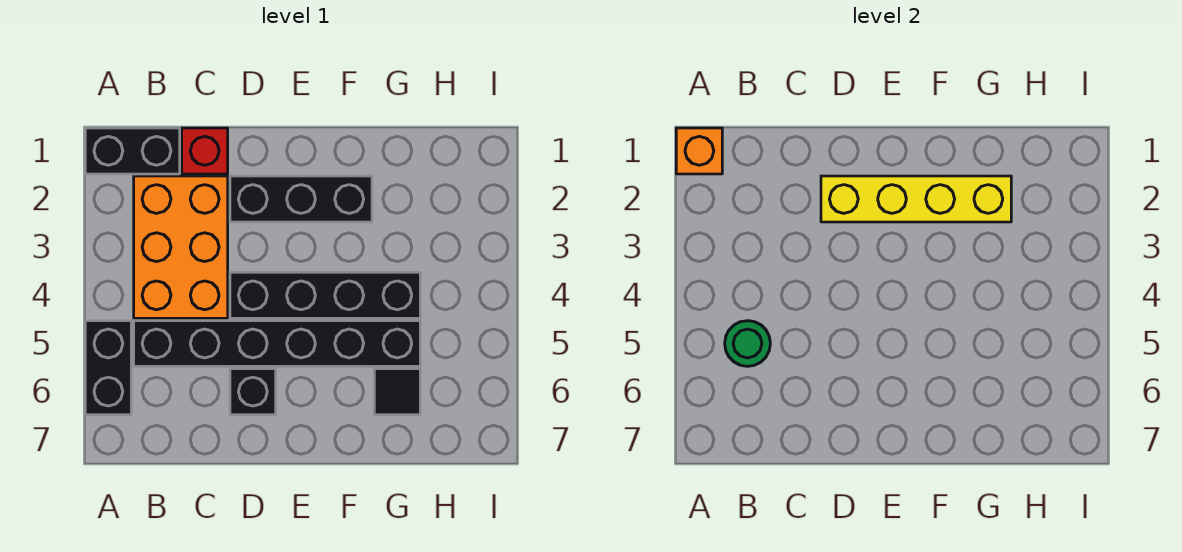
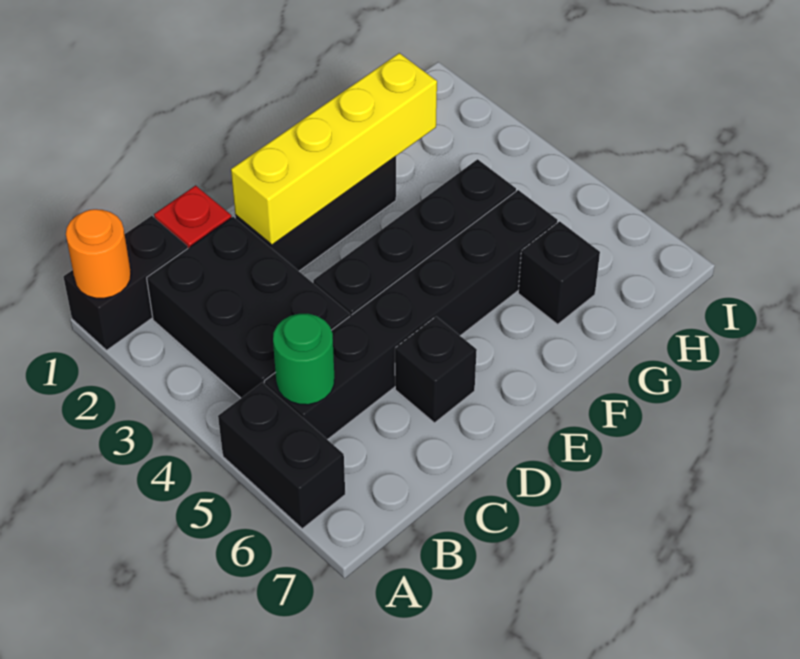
orange brick A1 level 2 -> orange round brick A1 level 2
orange brick B2:C4 level 1 -> black brick B2:C4 level 1
black tile G6 level 1 -> black brick G6 level 1

